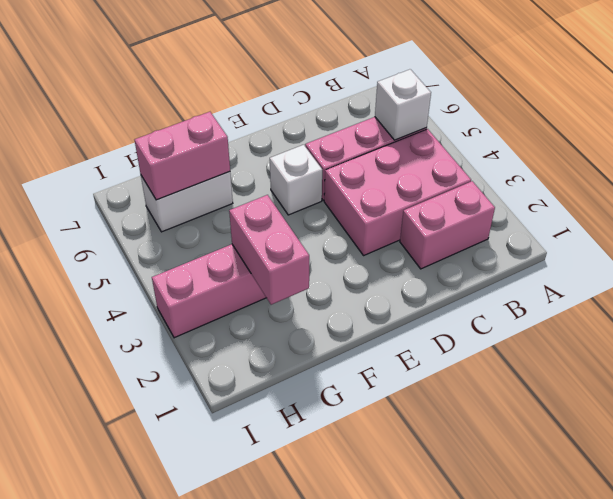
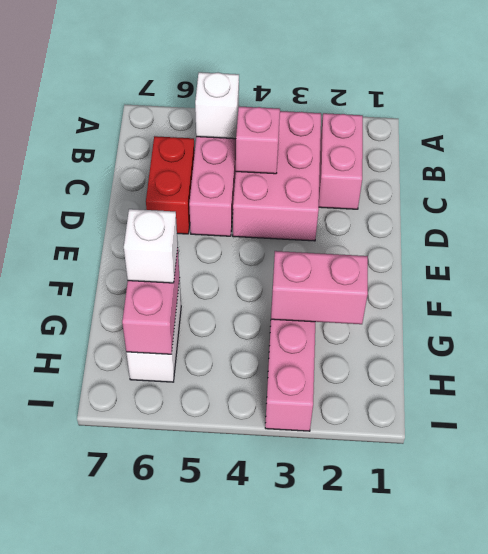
none -> pink brick C4 level 2
none -> red brick C6:D6 level 1
white brick E5 level 1 -> white brick G6 level 3

